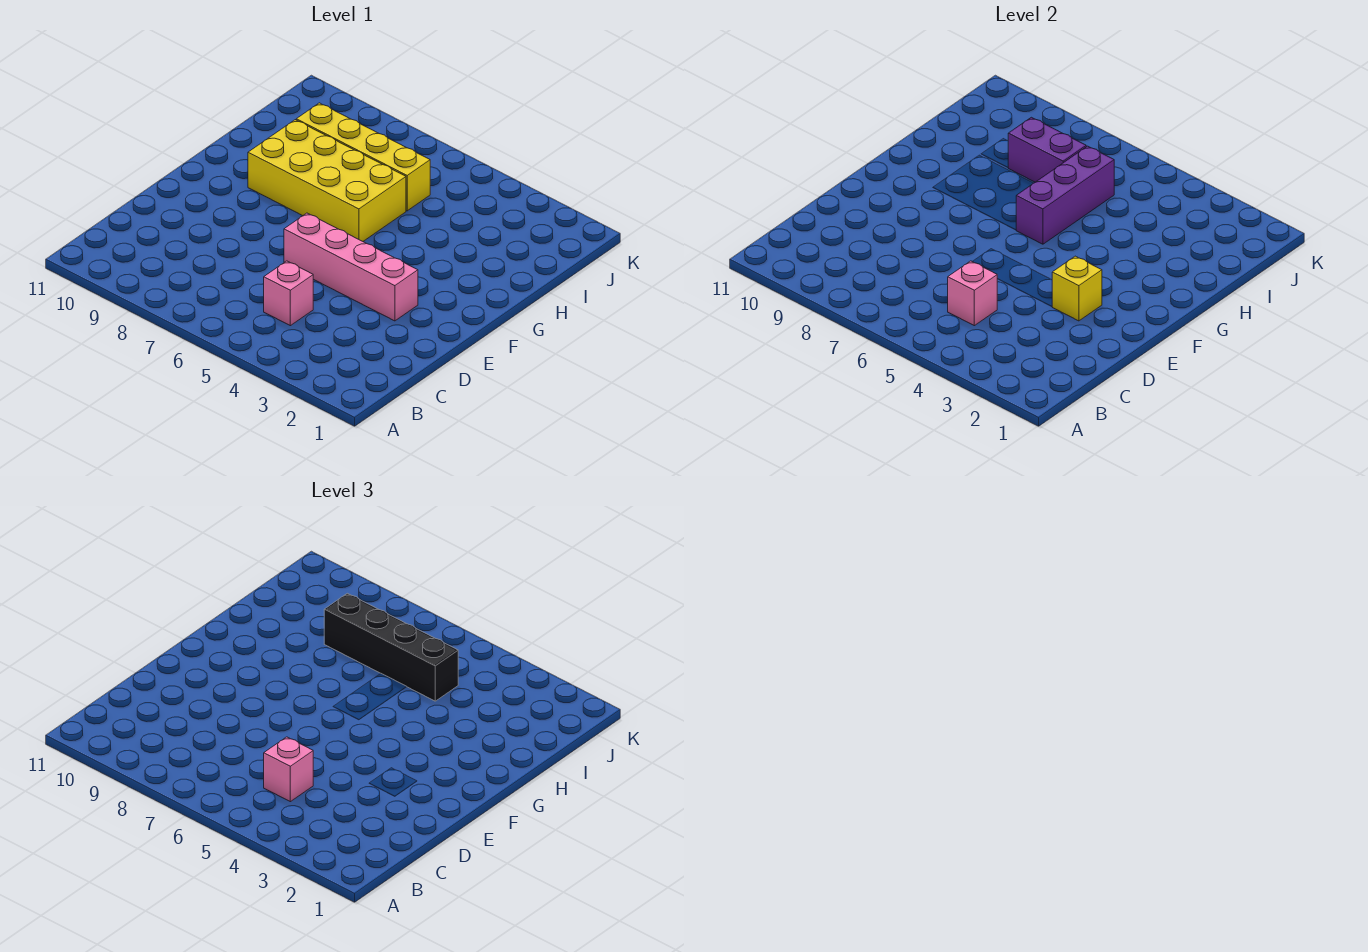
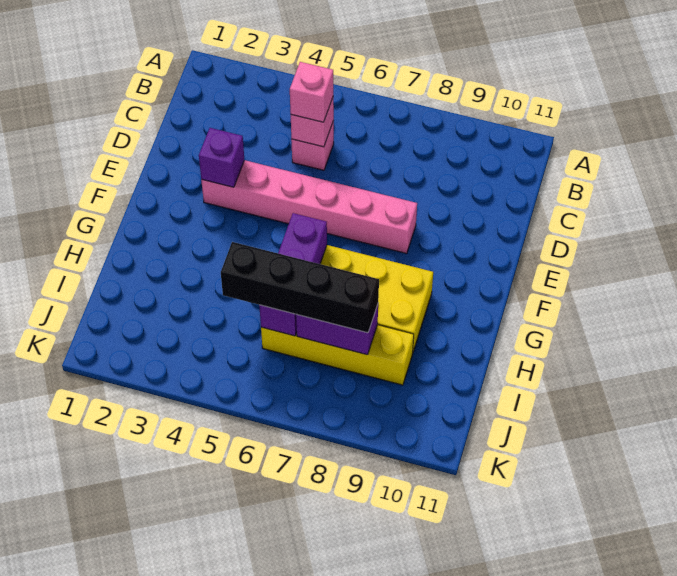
pink brick E3:E6 level 1 -> pink brick E3:E8 level 1
yellow brick E3 level 2 -> purple brick E3 level 2

